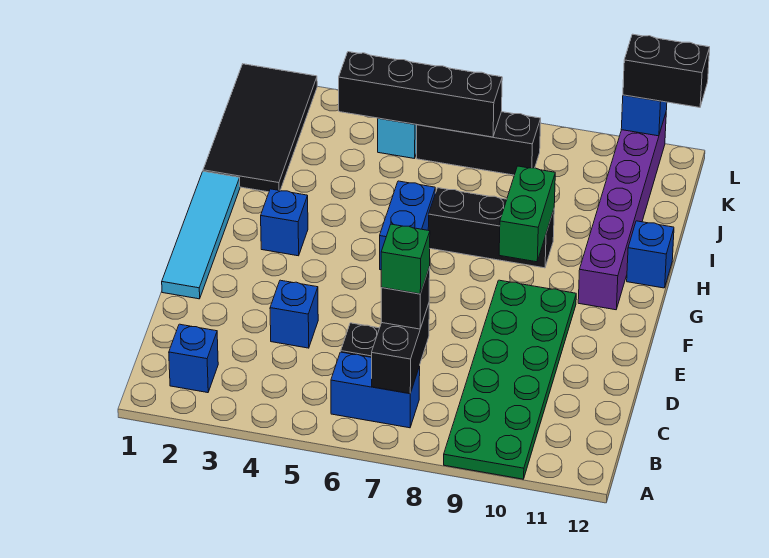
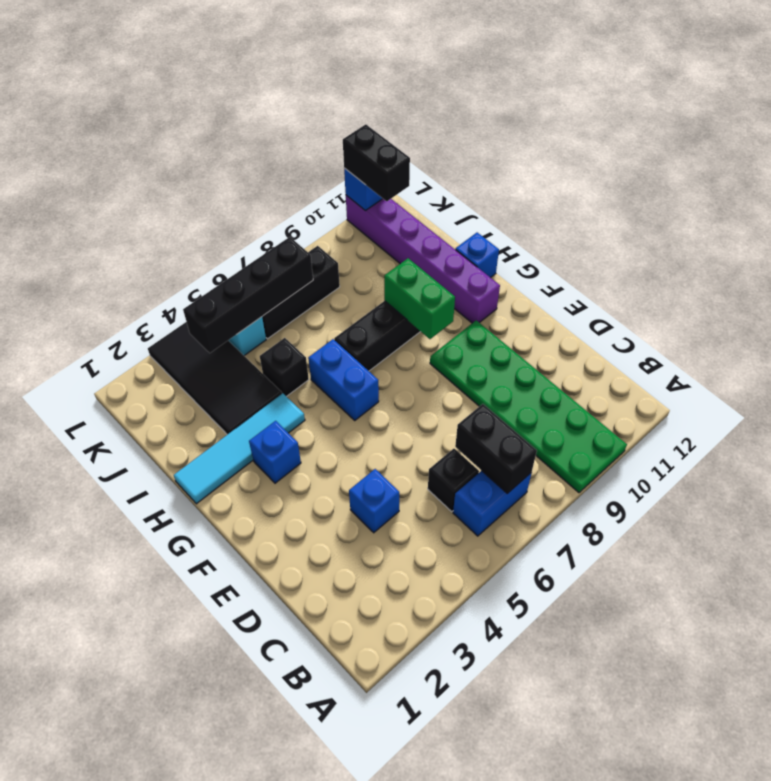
blue brick B2 level 1 -> none
black brick C7 level 3 -> black brick I5 level 1
green brick C7 level 4 -> none
cyan tile E1:H1 level 1 -> cyan tile H1:H4 level 1
black tile I1:L2 level 1 -> black tile I3:L4 level 1
black brick L11:L12 level 3 -> black brick K11:L11 level 3

